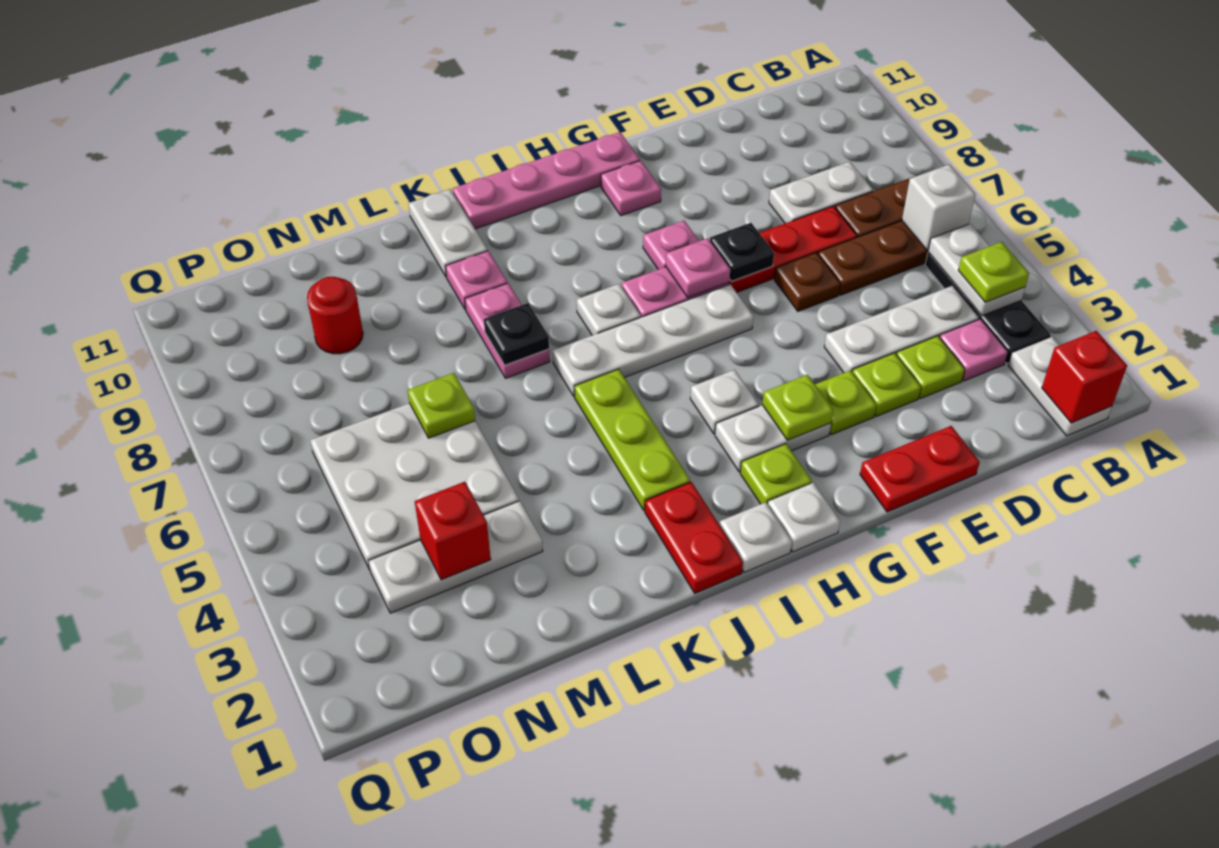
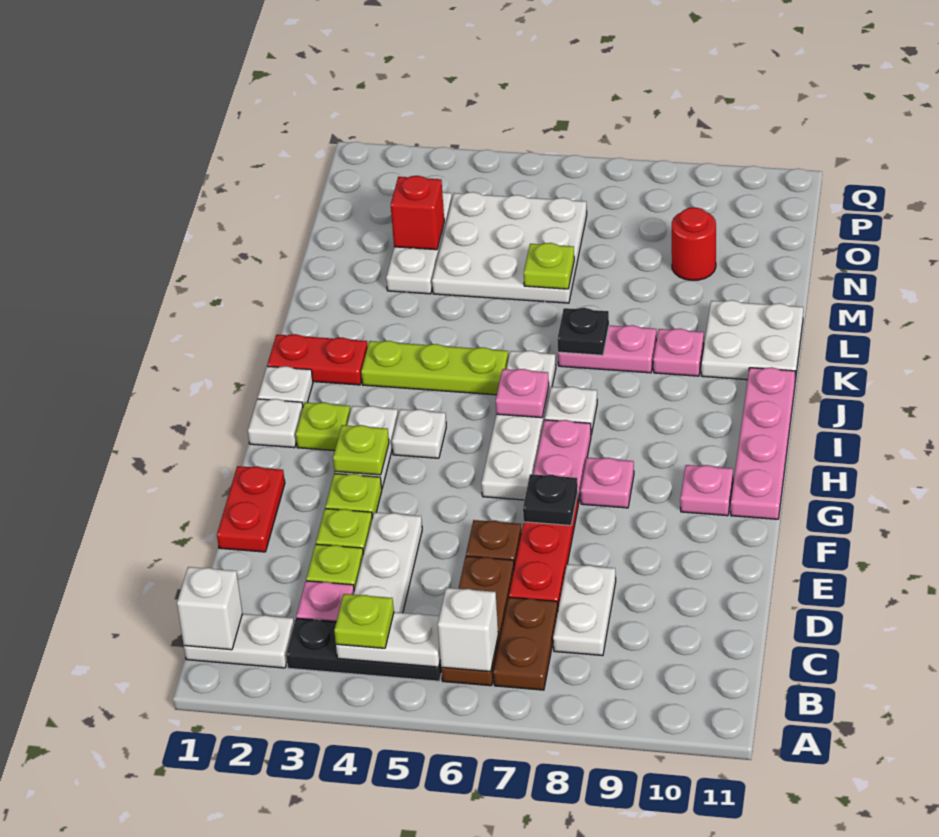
red brick B1 level 2 -> white brick B1 level 2
pink plate G7 level 2 -> pink plate I6 level 2
white plate K10:K11 level 1 -> white plate K10:L11 level 1

